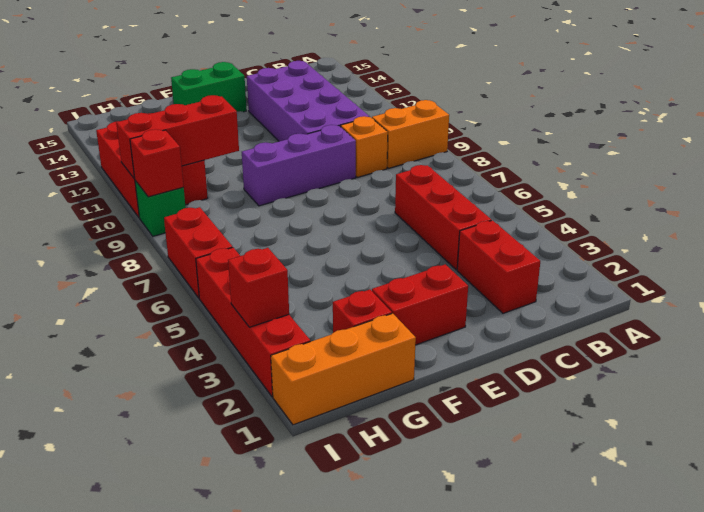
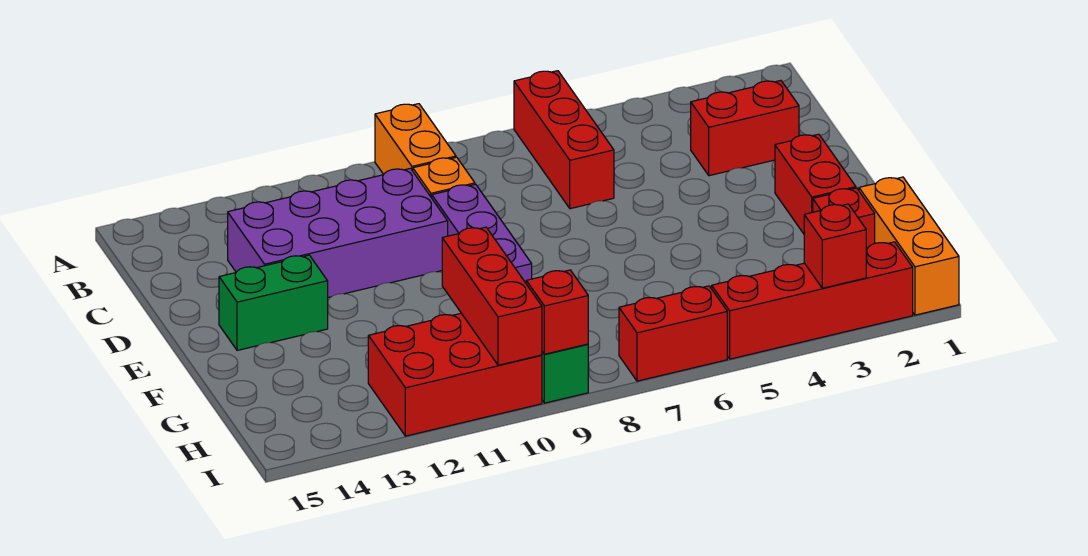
red brick C4:C6 level 1 -> red brick A6:C6 level 1
green brick E14:F14 level 1 -> green brick E13:E14 level 1

